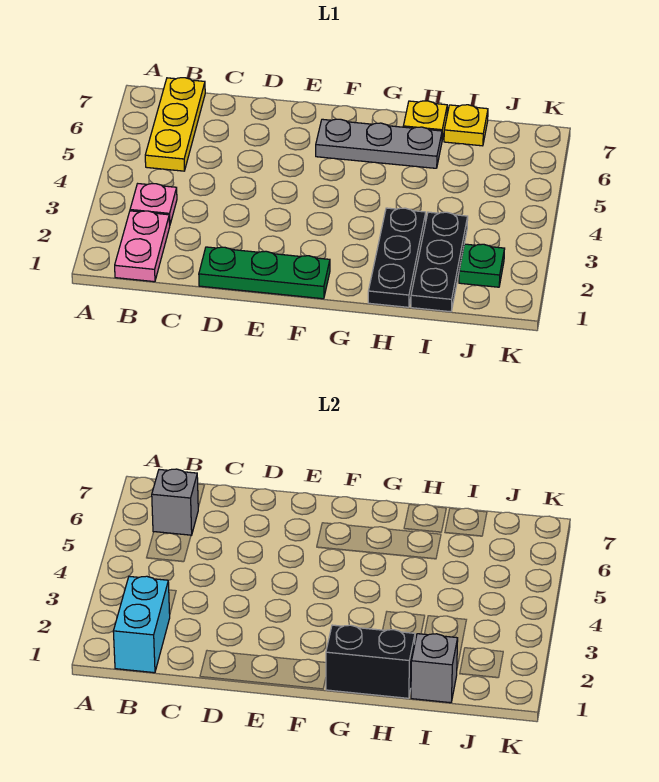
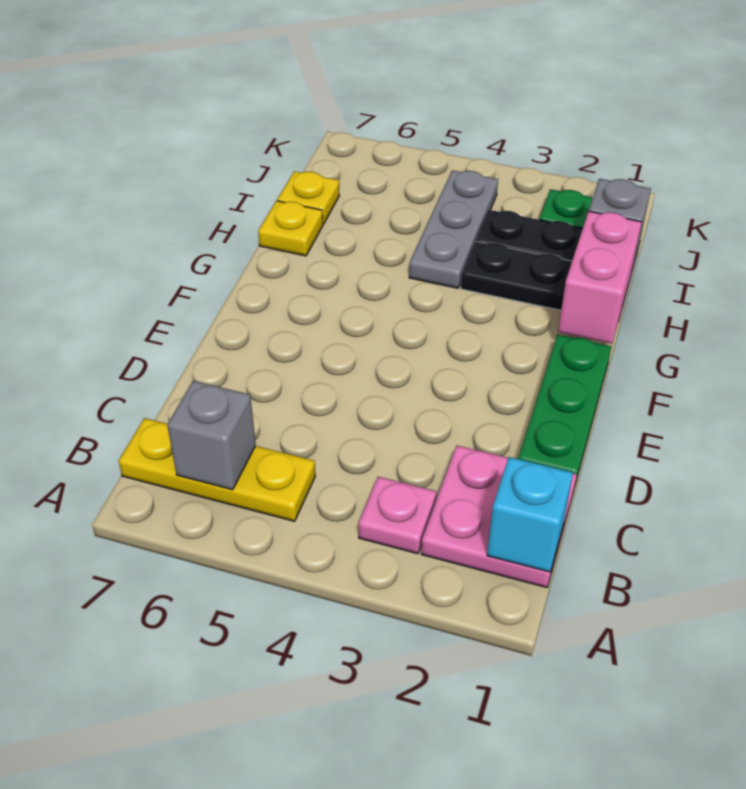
pink plate B1:B2 level 1 -> pink plate B1:C2 level 1
cyan brick B1:B2 level 2 -> cyan brick B1 level 2
grey plate F6:H6 level 1 -> grey plate H4:J4 level 1
black brick G1:H1 level 2 -> pink brick G1:H1 level 2

